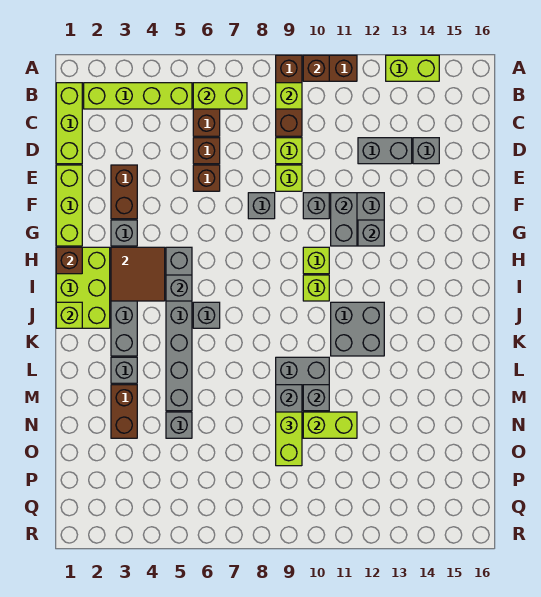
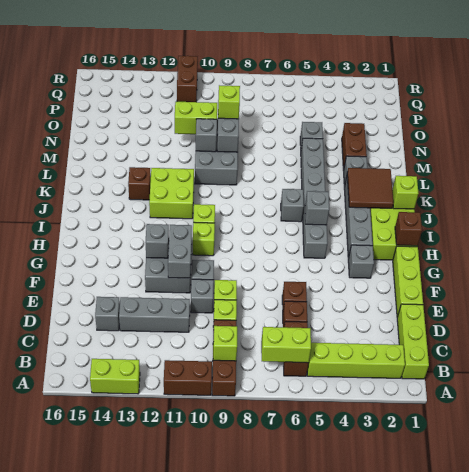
brown brick A10 level 2 -> brown brick K13 level 1
grey brick D12:D13 level 1 -> grey brick D11:D13 level 1
brown brick E3:F3 level 1 -> brown brick Q11:R11 level 1
grey brick F8 level 1 -> grey brick E10 level 1
brown tile H3:I4 level 2 -> brown tile J2:K3 level 2
grey brick J11:K12 level 1 -> lime brick J11:K12 level 1
lime brick N9:O9 level 3 -> lime brick N9 level 3

